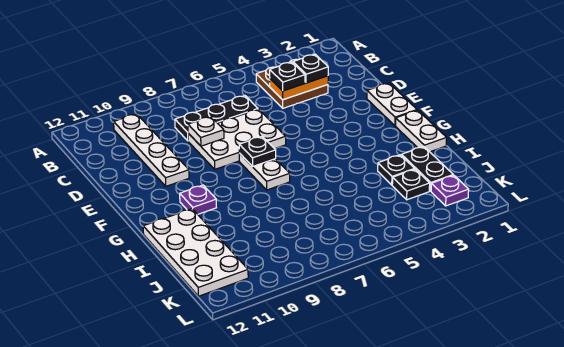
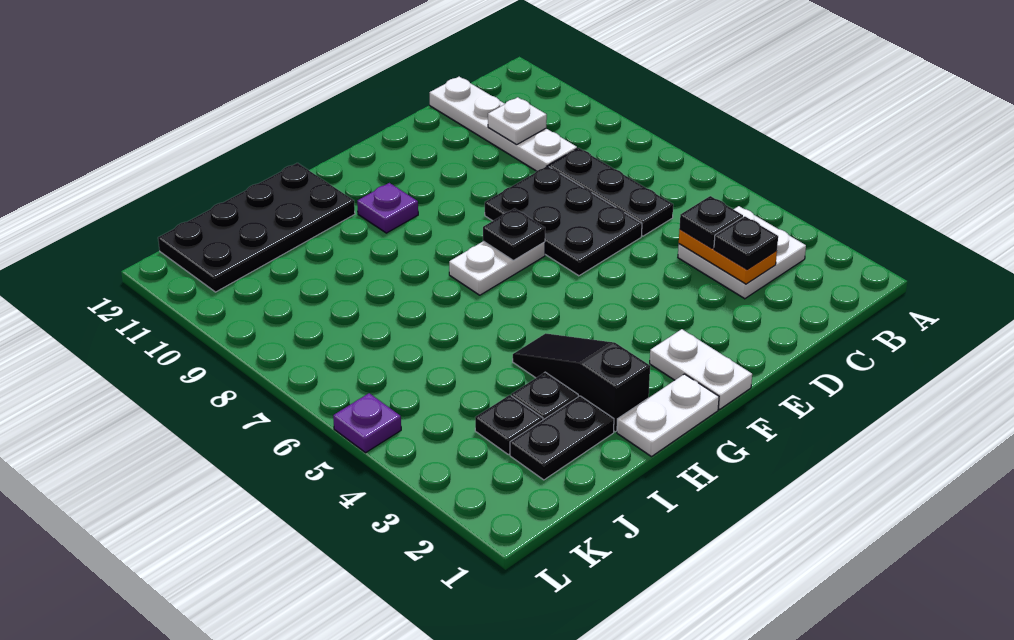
brown plate B3:C4 level 1 -> white plate B3:C4 level 1
white plate B10:E10 level 1 -> white plate C9:C12 level 1
white plate D6:E8 level 1 -> black plate D6:E8 level 1
white plate D8 level 2 -> white plate C10 level 2
white plate E1:F1 level 1 -> white plate F1:F2 level 1
none -> black slope H2:H4 level 1 top 2
white plate H11:K12 level 1 -> black plate H11:K12 level 1
purple plate K2 level 1 -> purple plate L5 level 1

